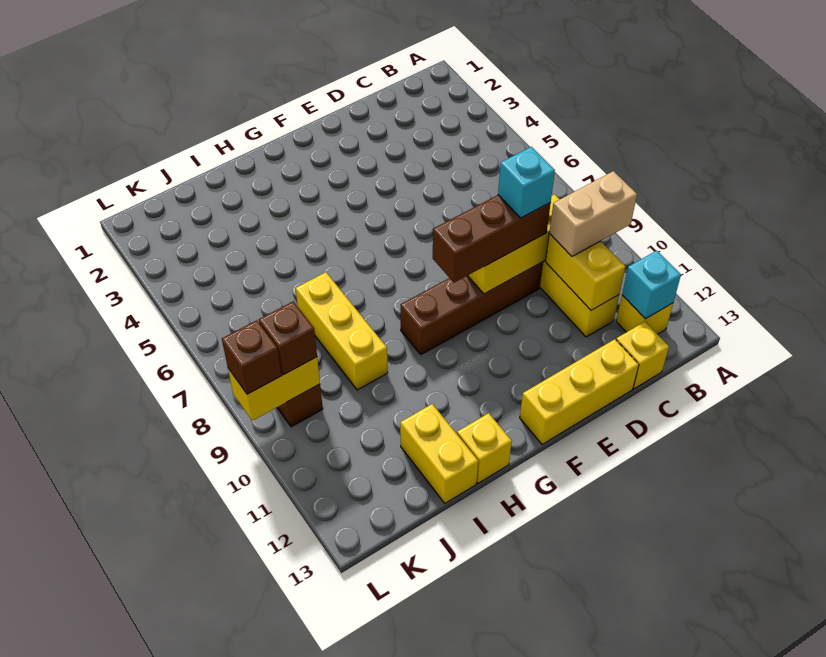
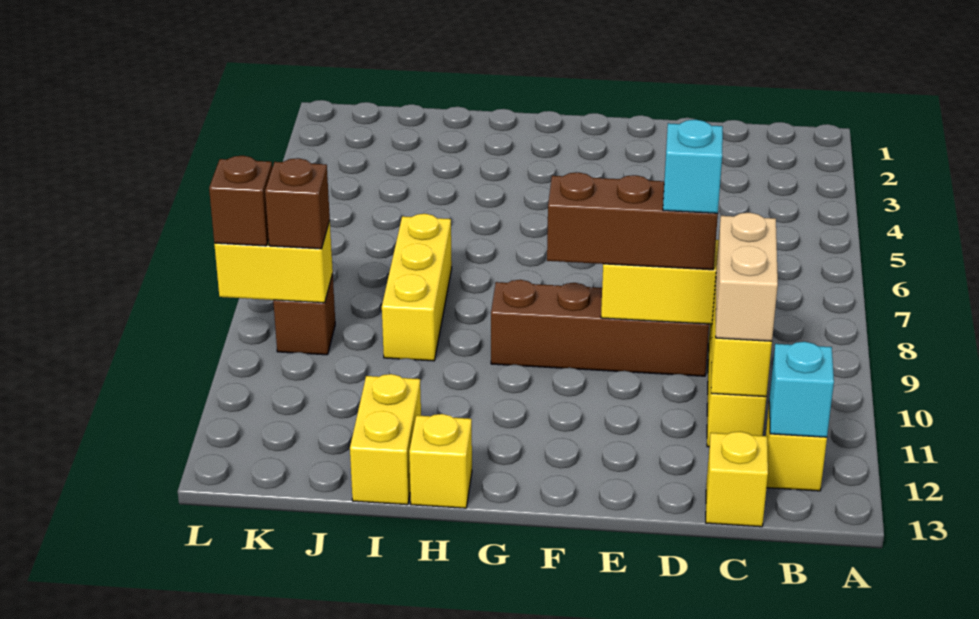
tan brick B10:C10 level 3 -> tan brick C10:C11 level 3
yellow brick D13:F13 level 1 -> none

